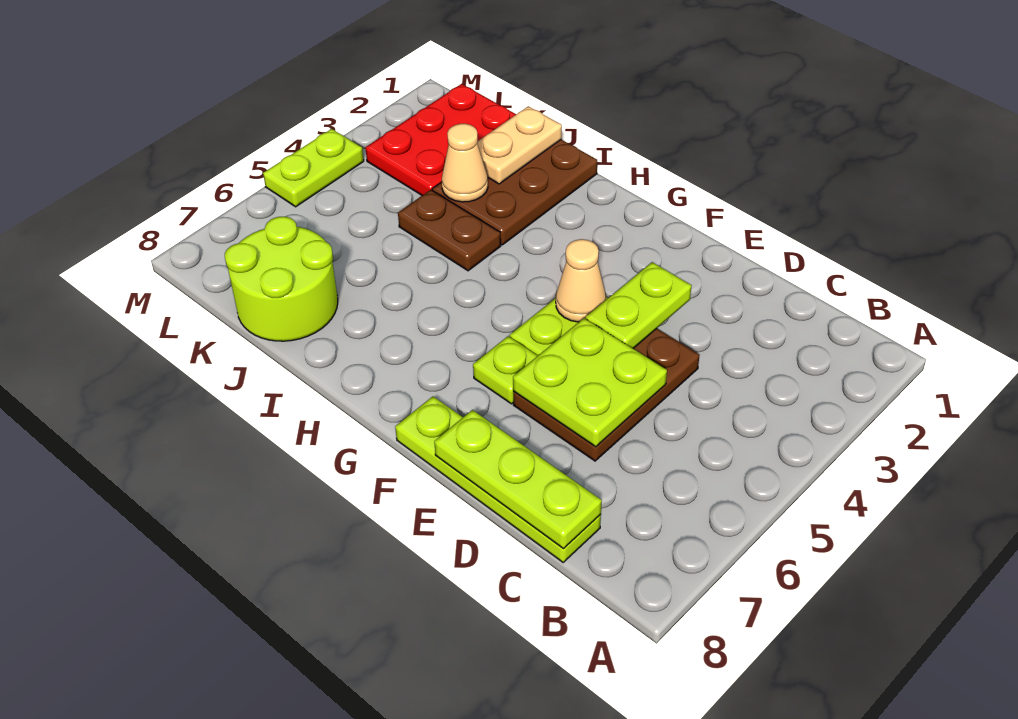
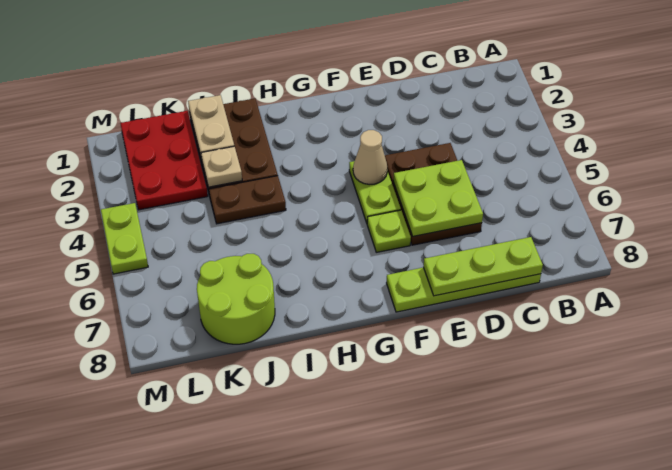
lime plate E3:E4 level 2 -> none
tan cone J3 level 2 -> tan plate J3 level 2

